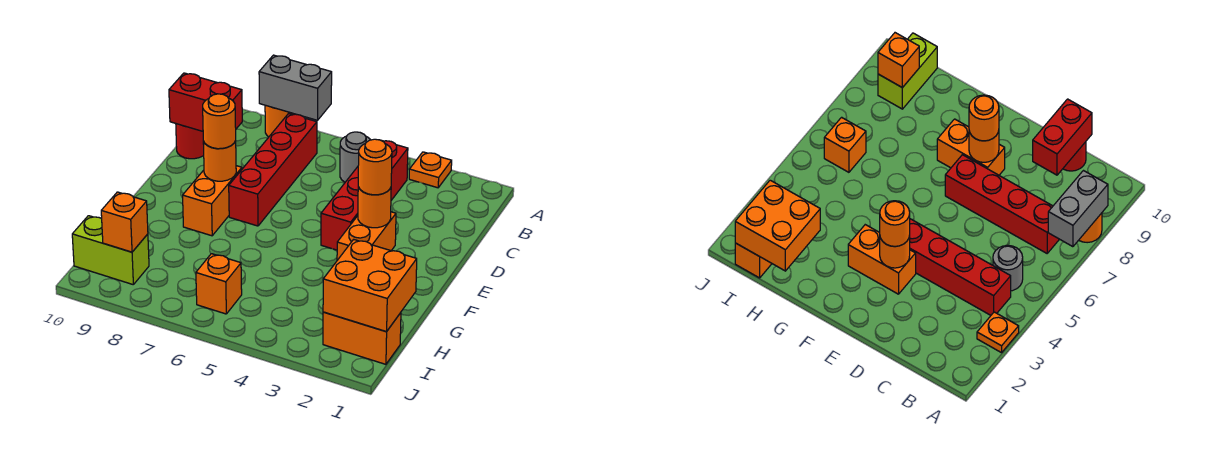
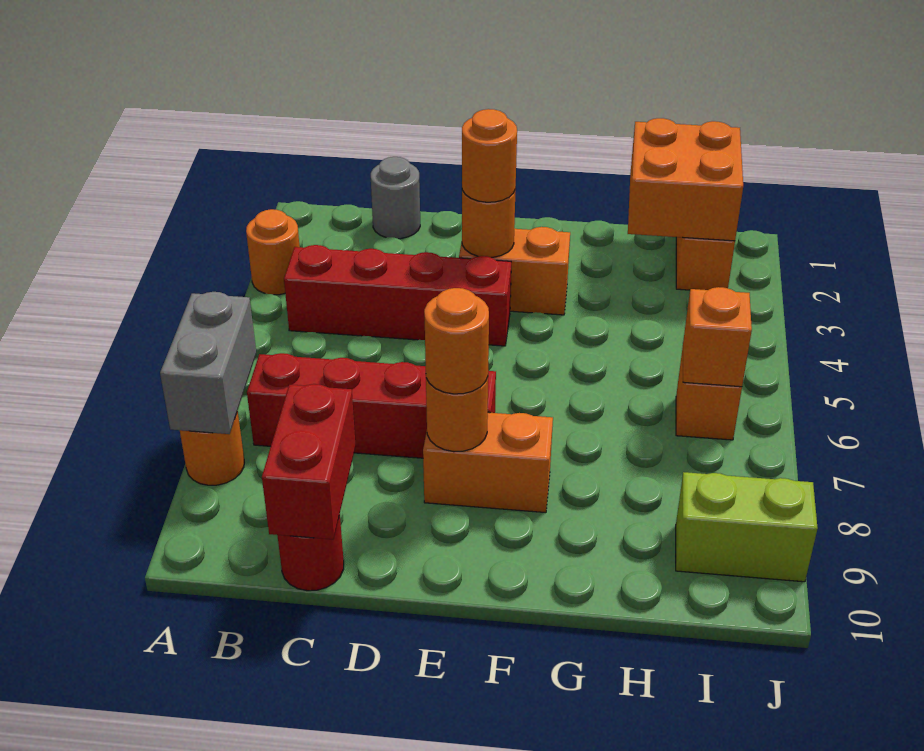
orange plate A3 level 1 -> orange round brick A3 level 1
grey round brick B5 level 1 -> grey round brick C1 level 1
lime brick I9:I10 level 1 -> lime brick I9:J9 level 1
orange brick I9 level 2 -> orange brick I6 level 2

